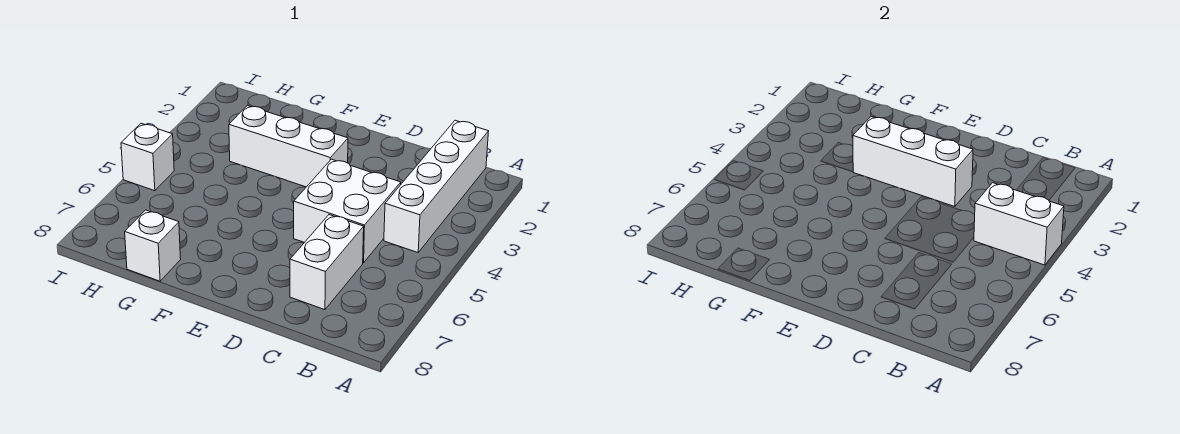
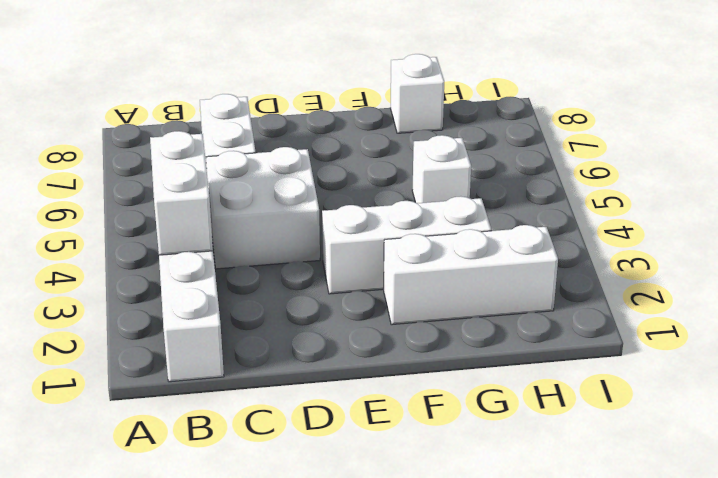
white brick A4:B4 level 2 -> white brick B3:B4 level 2
white brick D3:F3 level 2 -> white brick F2:H2 level 1
white brick I5 level 1 -> white brick G5 level 1

